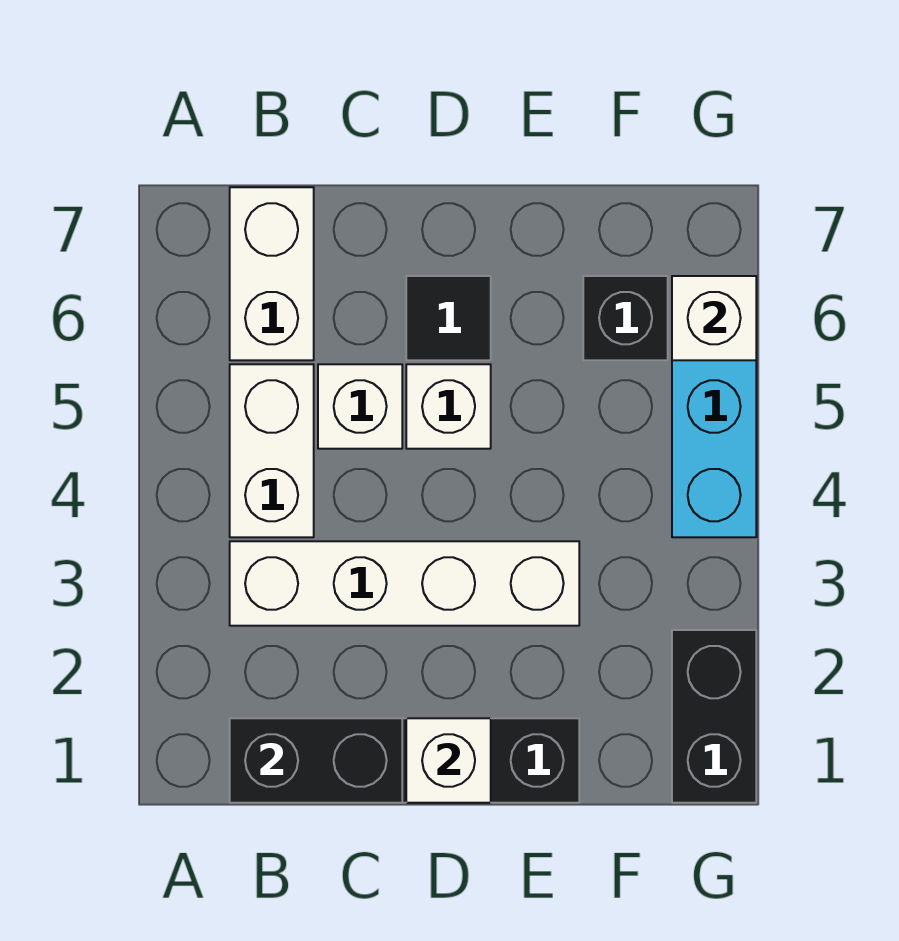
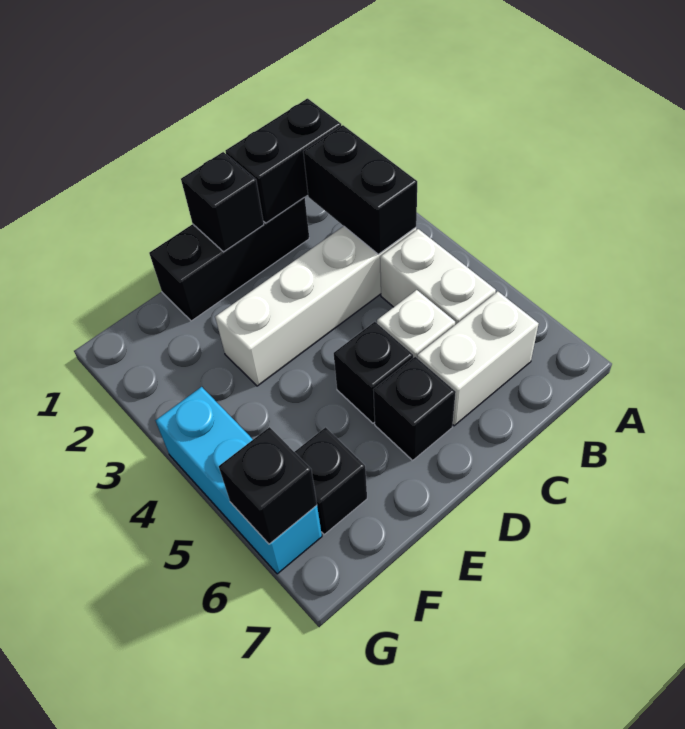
white brick B6:B7 level 1 -> white brick B6:C6 level 1
white brick D1 level 2 -> black brick D1 level 2
white brick D5 level 1 -> black brick D5 level 1
black tile D6 level 1 -> black brick D6 level 1
black brick G1:G2 level 1 -> black brick B2:B3 level 2
white brick G6 level 2 -> black brick G6 level 2

